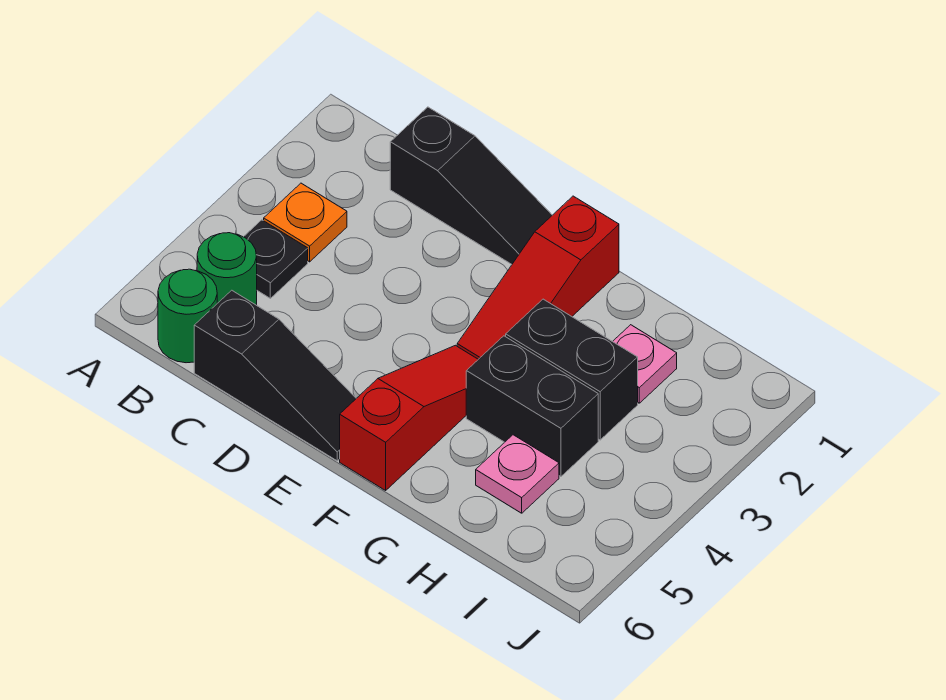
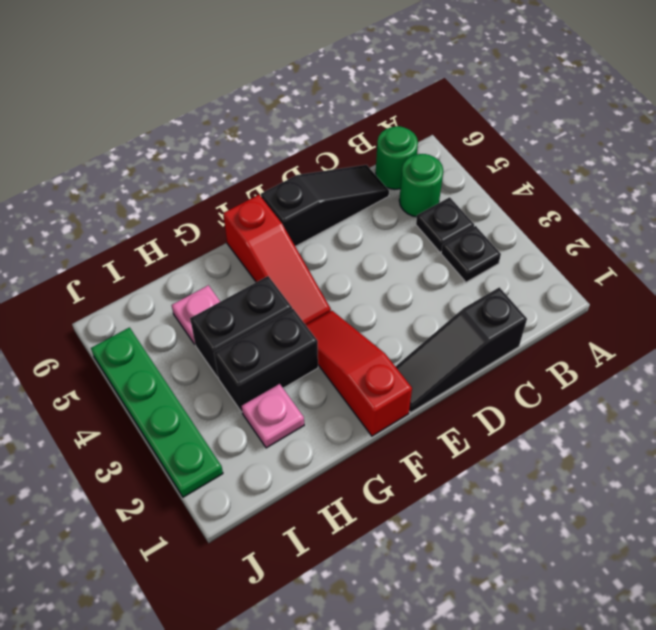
orange plate B3 level 1 -> black plate B3 level 1
black slope C6:E6 level 1 top C -> black slope C6:E6 level 1 top E
none -> green plate J2:J5 level 1

